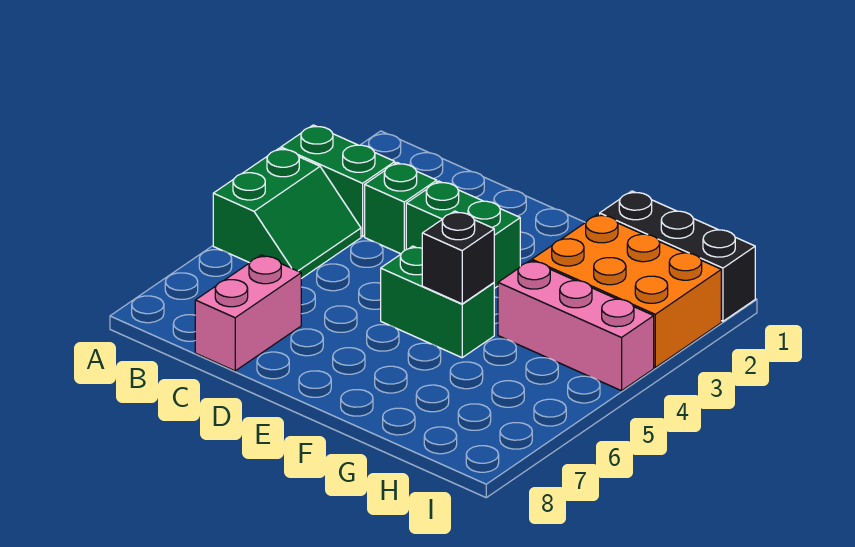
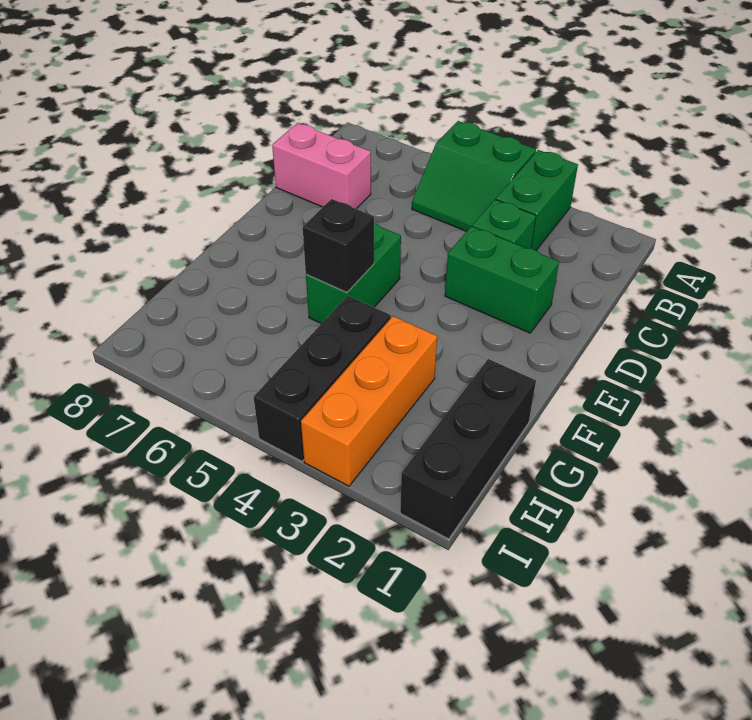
green brick D3:E3 level 1 -> green brick D2:D3 level 1
orange brick G2:I3 level 1 -> orange brick G3:I3 level 1
pink brick G4:I4 level 1 -> black brick G4:I4 level 1

